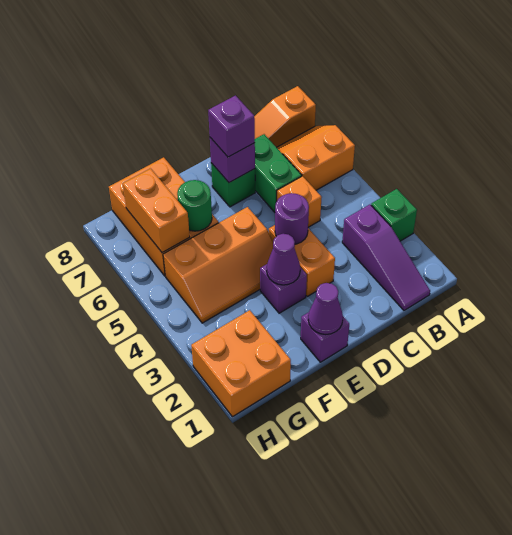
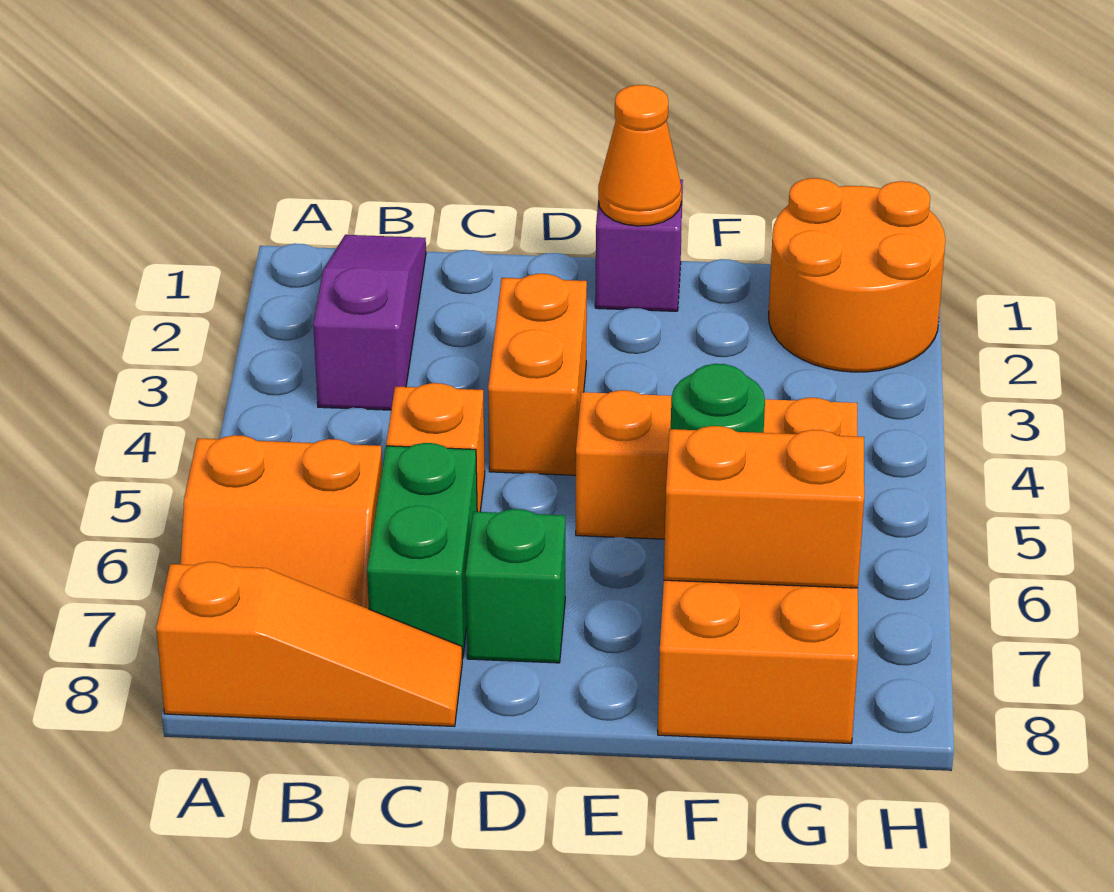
green brick A3 level 1 -> none
purple round brick D4 level 2 -> none
purple brick D7 level 2 -> none
purple brick D7 level 3 -> none
purple cone E1 level 2 -> orange cone E1 level 2
purple brick E3 level 1 -> none
purple cone E3 level 2 -> none
orange brick G1:H2 level 1 -> orange round brick G1:H2 level 1
orange brick G6:G7 level 2 -> orange brick F7:G7 level 2

